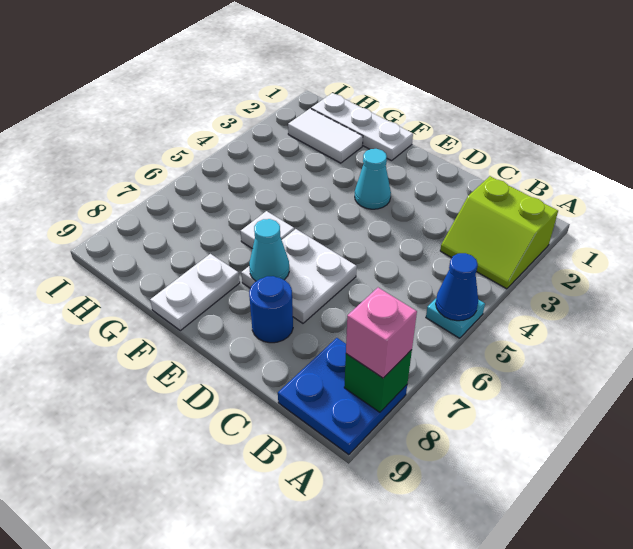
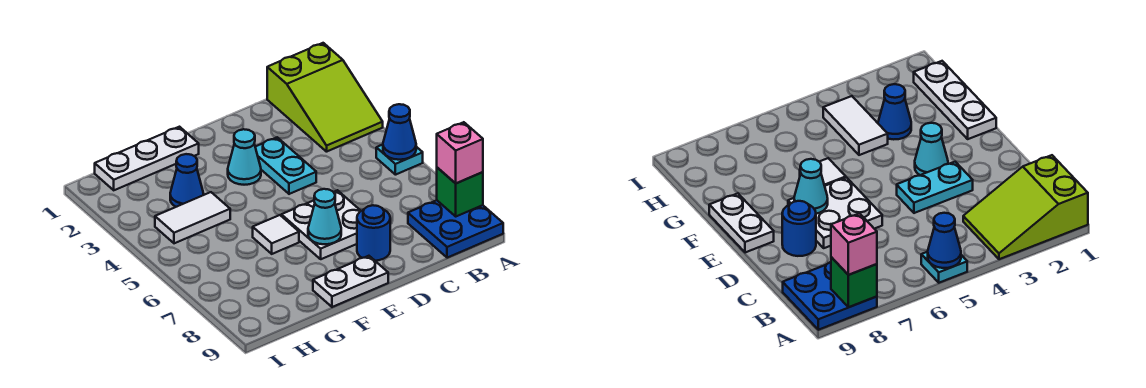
lime slope A2:B3 level 1 top 2 -> lime slope A1:B3 level 1 top 1
none -> cyan plate D3:D4 level 1
white plate F8:F9 level 1 -> white plate E9:F9 level 1
white tile G2:H2 level 1 -> white tile G4:H4 level 1
none -> blue cone G3 level 1

